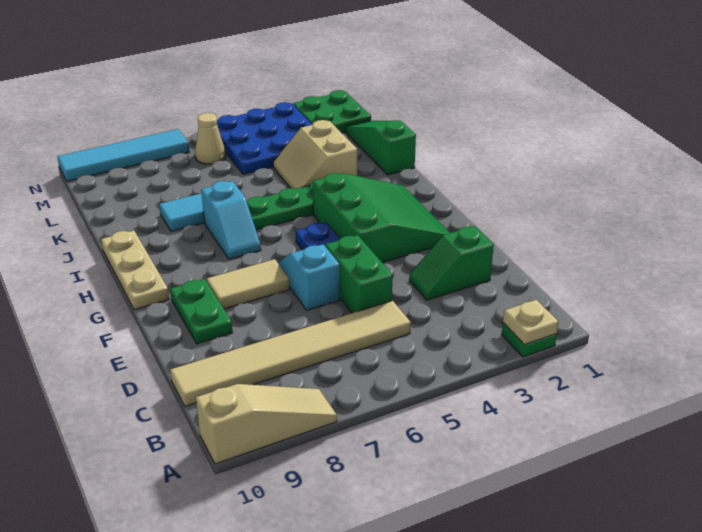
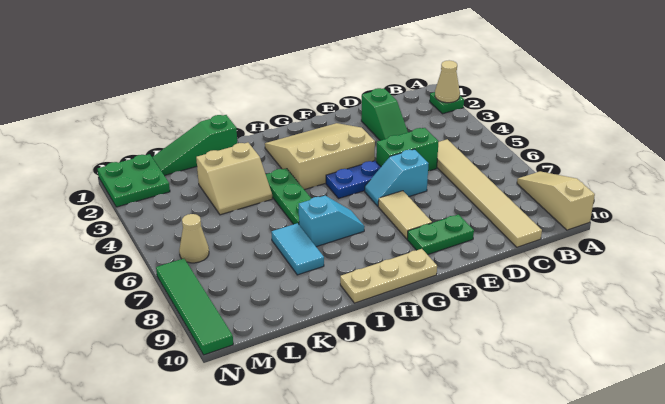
tan plate A2 level 2 -> tan cone A2 level 2
green slope F2:H4 level 1 top 4 -> tan slope F2:H4 level 1 top 4
blue plate L3:N5 level 1 -> none
cyan tile N7:N10 level 1 -> green tile N7:N10 level 1

